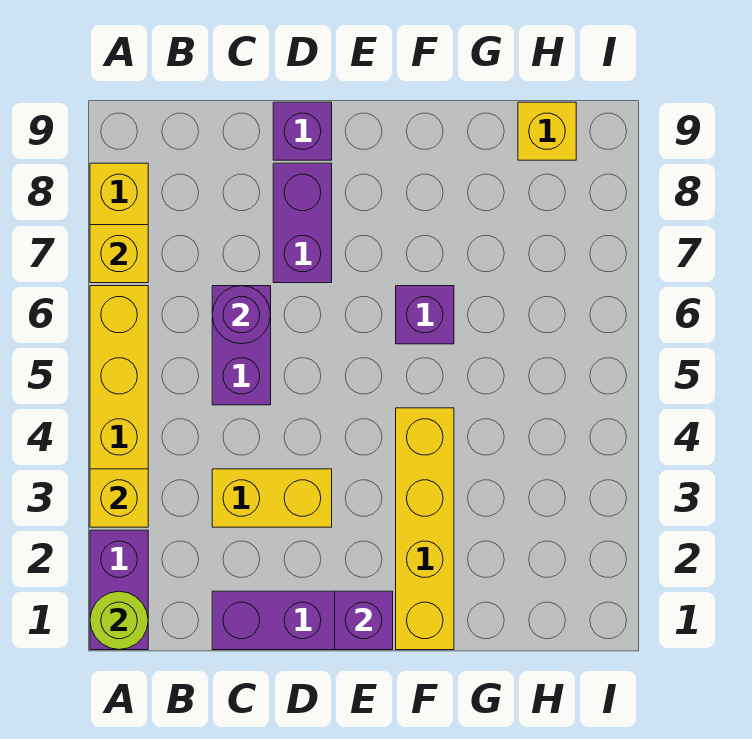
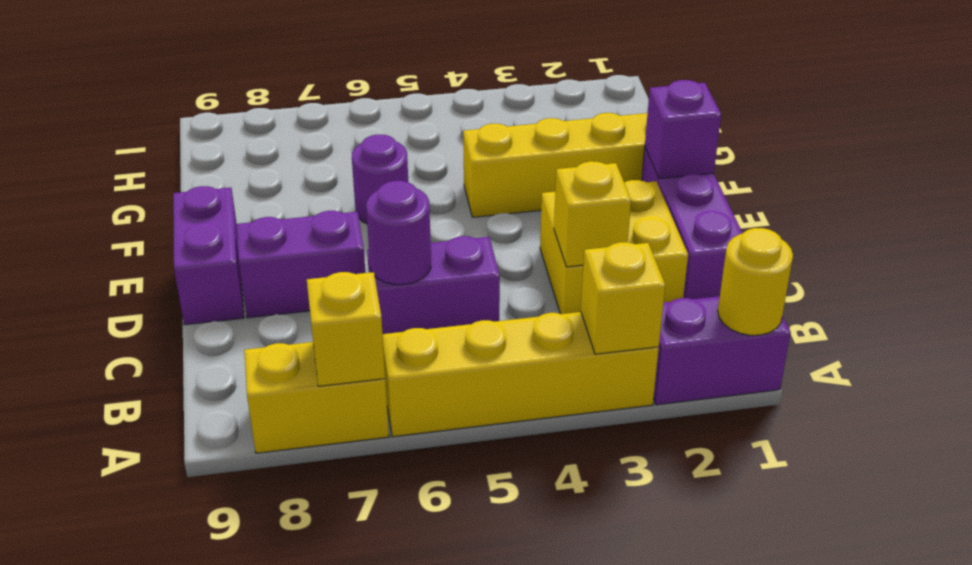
lime round brick A1 level 2 -> yellow round brick A1 level 2
yellow brick C3:D3 level 1 -> yellow brick C2:D3 level 1
purple brick D9 level 1 -> purple brick D9:E9 level 1
purple brick F6 level 1 -> purple round brick F6 level 1
yellow brick H9 level 1 -> yellow brick C3 level 2

